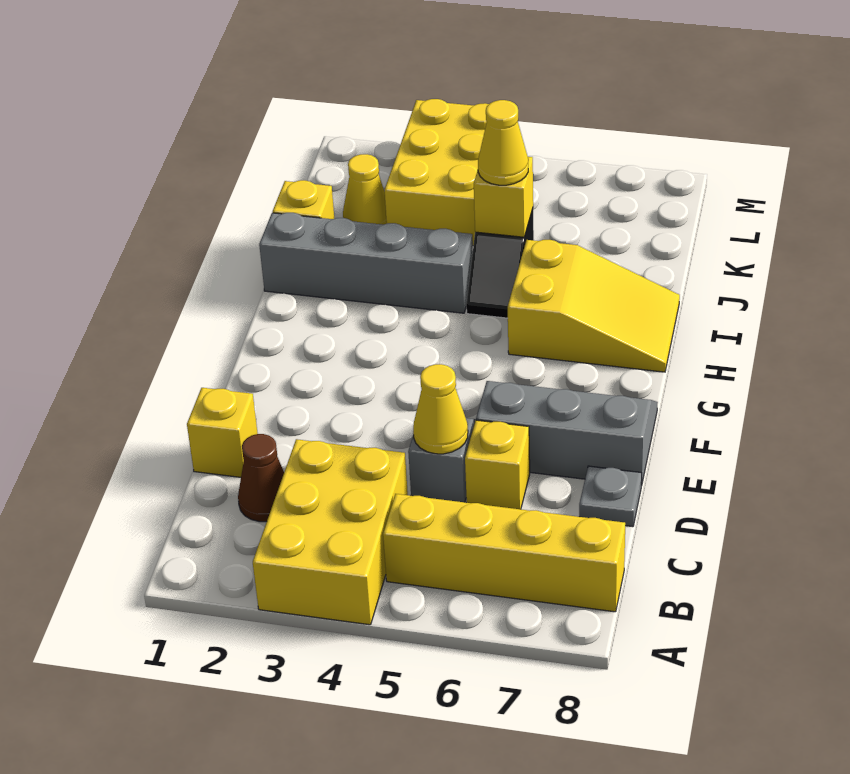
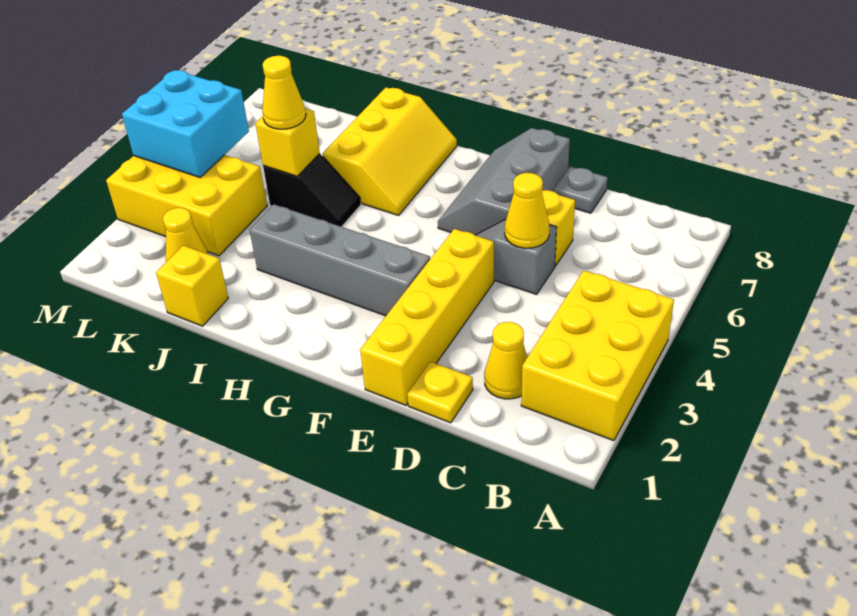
yellow brick A3:C4 level 1 -> yellow brick A2:B4 level 1
yellow brick B5:B8 level 1 -> yellow brick E1:E4 level 1
brown cone C2 level 1 -> yellow cone C2 level 1
yellow brick D1 level 1 -> yellow plate D1 level 1
yellow slope H6:I8 level 1 top 6 -> yellow slope H6:I8 level 1 top I
grey brick I1:I4 level 1 -> grey brick F3:I3 level 1
none -> cyan brick L4:M5 level 2

